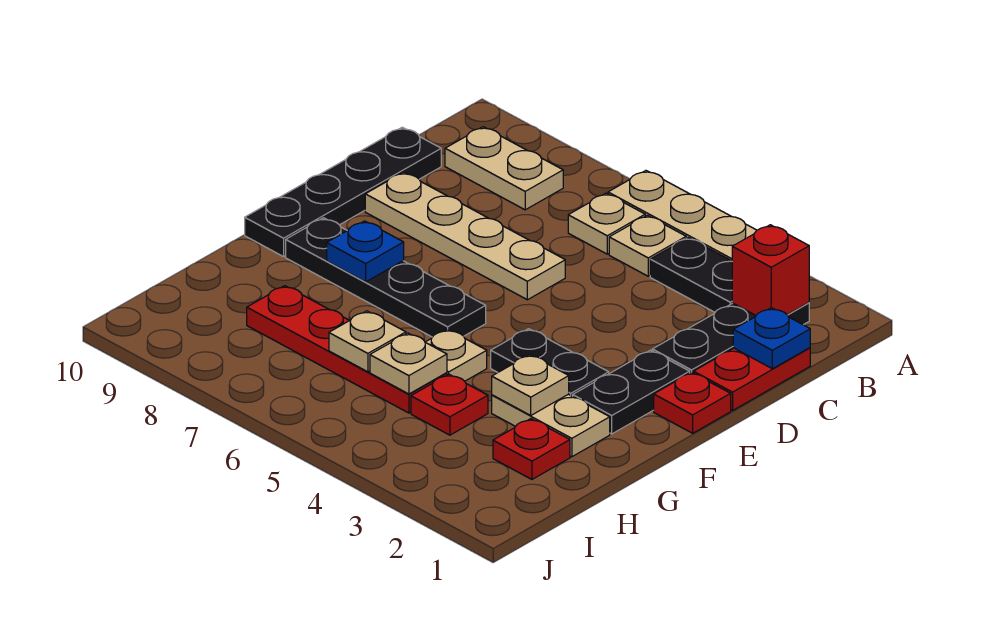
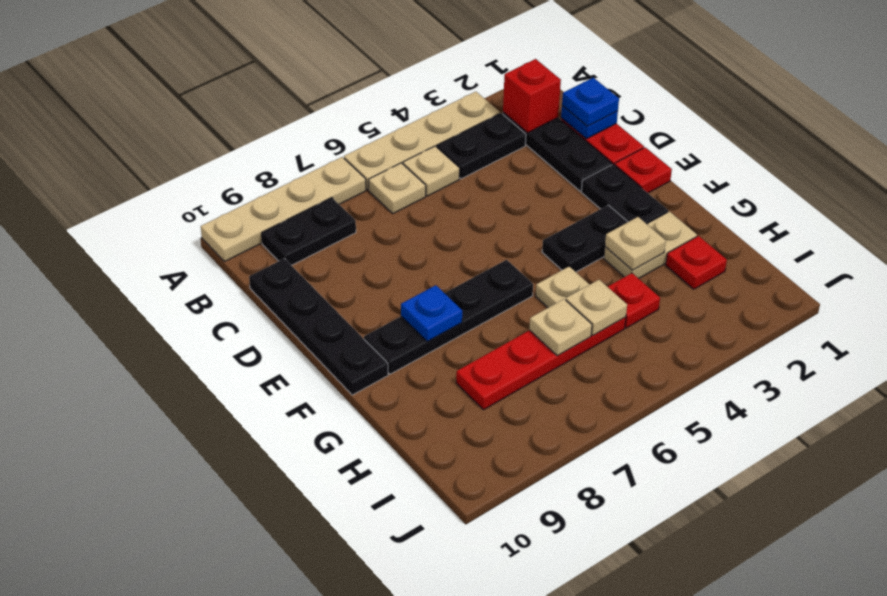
tan plate B8:B9 level 1 -> black plate B8:B9 level 1
none -> blue plate C1 level 3
tan plate D6:D9 level 1 -> tan plate A7:A10 level 1

